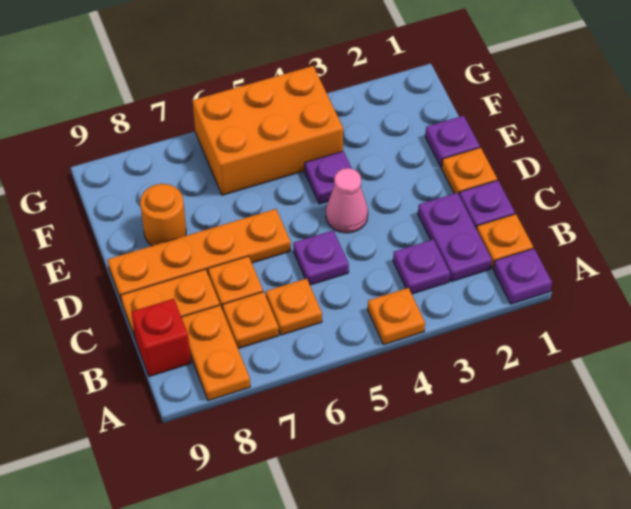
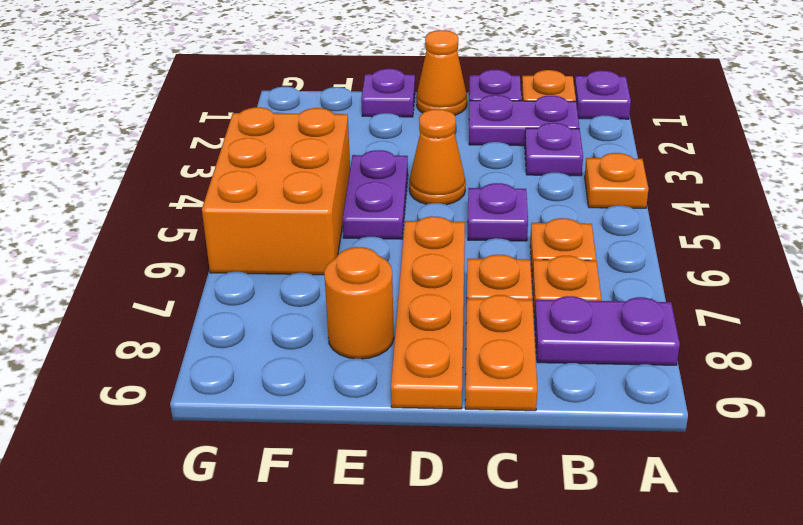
orange plate A8:B8 level 1 -> purple plate A8:B8 level 1
red brick B9 level 1 -> none
orange plate D1 level 1 -> orange cone D1 level 1
pink cone D4 level 1 -> orange cone D4 level 1
purple plate E4 level 1 -> purple plate E4:E5 level 1

